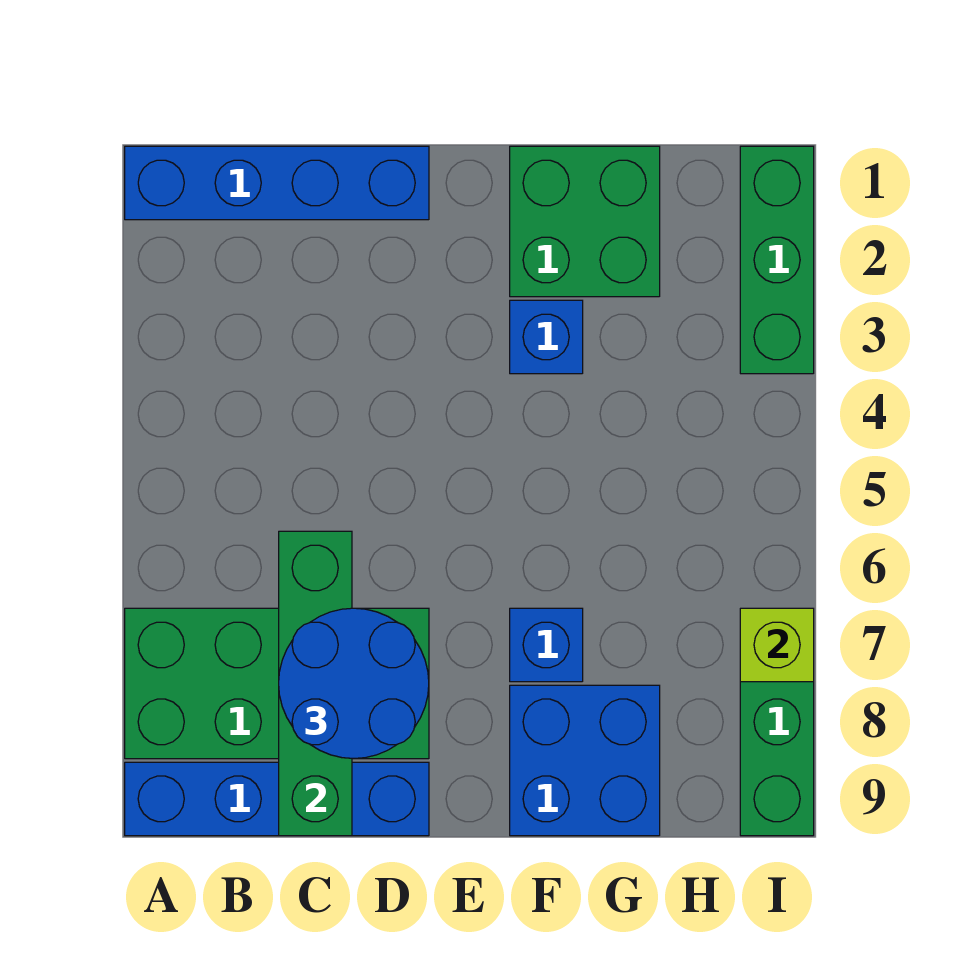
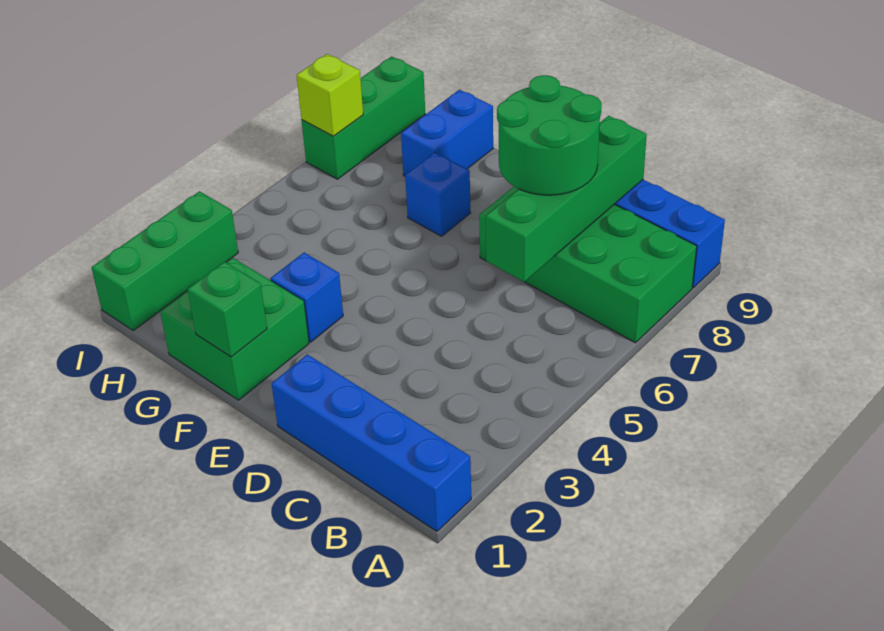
blue round brick C7:D8 level 3 -> green round brick C7:D8 level 3
none -> green brick F1 level 2
blue brick F8:G9 level 1 -> blue brick G8:G9 level 1

